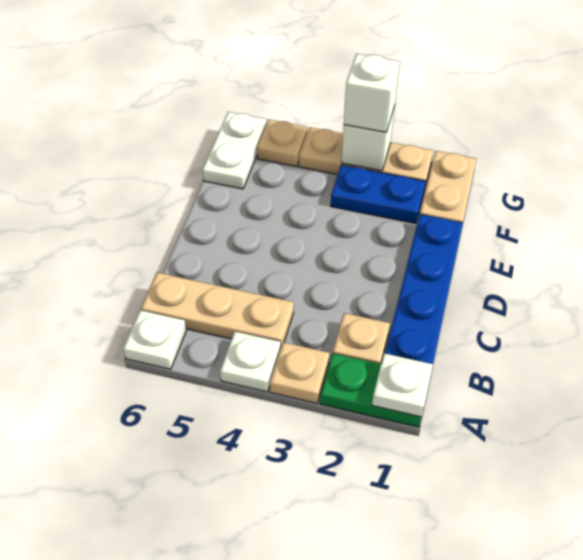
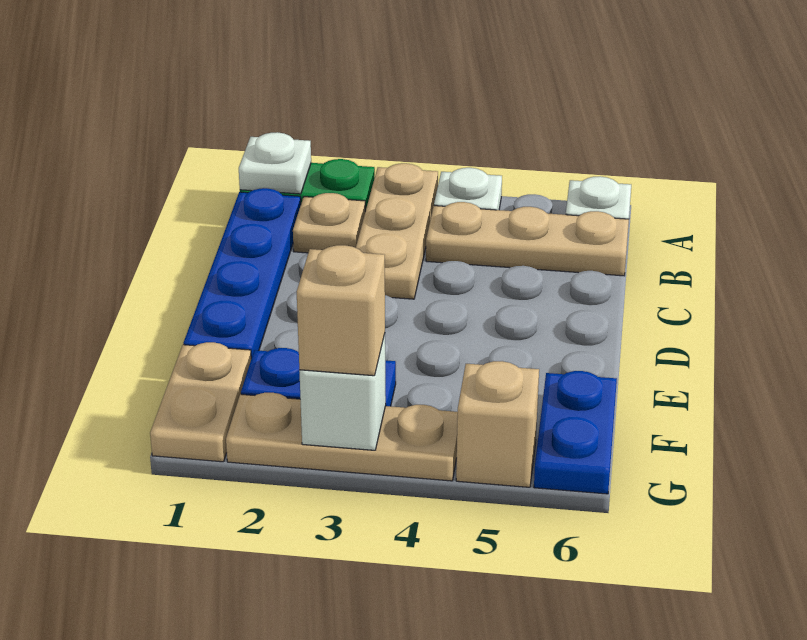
tan plate A3 level 1 -> tan plate A3:C3 level 1
white plate F6:G6 level 1 -> blue plate F6:G6 level 1
white brick G3 level 3 -> tan brick G3 level 3
tan plate G5 level 1 -> tan brick G5 level 1

